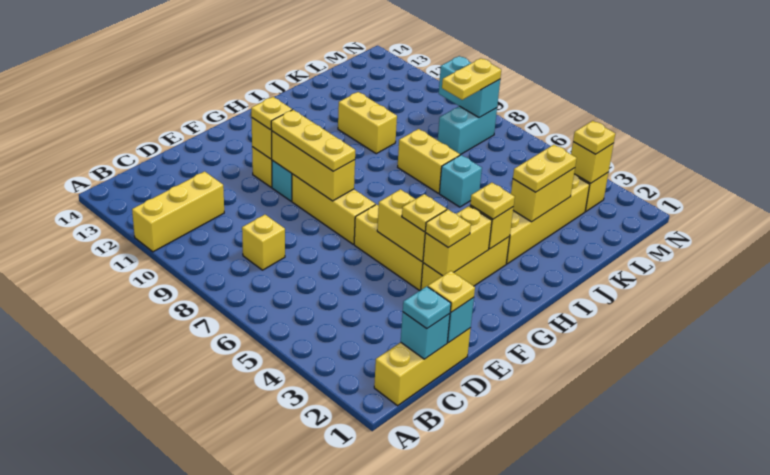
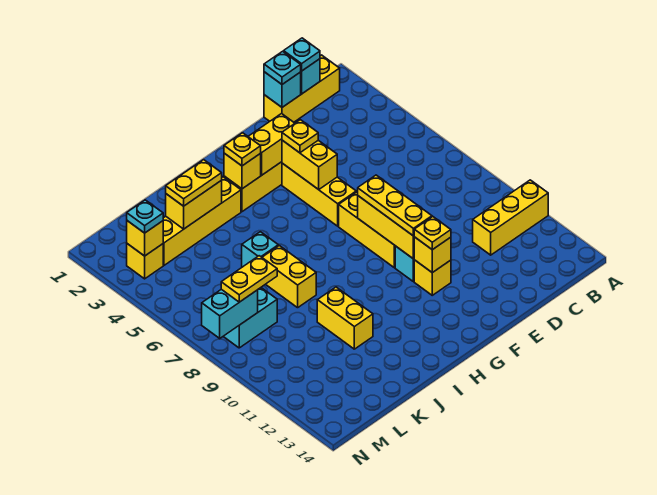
yellow brick C8 level 1 -> none
yellow plate D1 level 3 -> cyan plate D1 level 3
yellow plate F3 level 3 -> none
yellow plate M3 level 3 -> cyan plate M3 level 3
cyan brick M8:M9 level 2 -> cyan brick M8:N8 level 2

